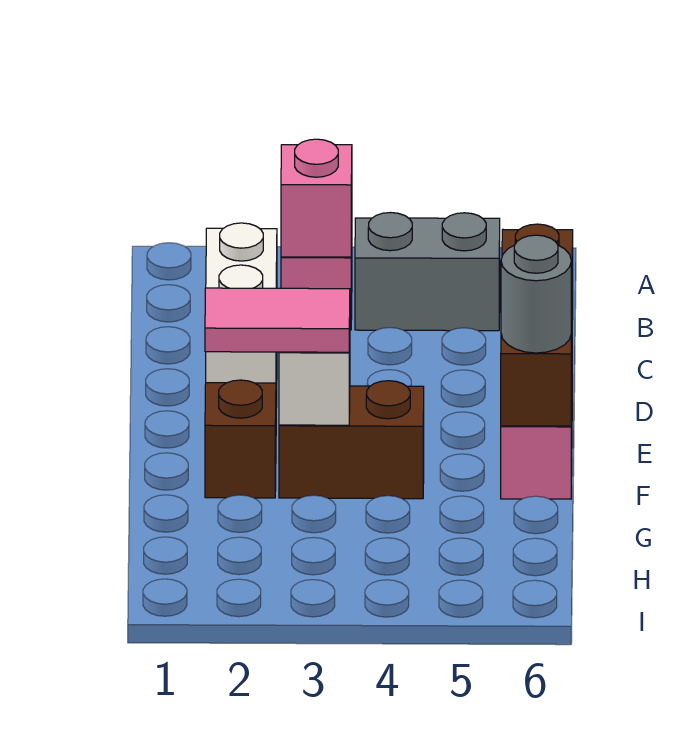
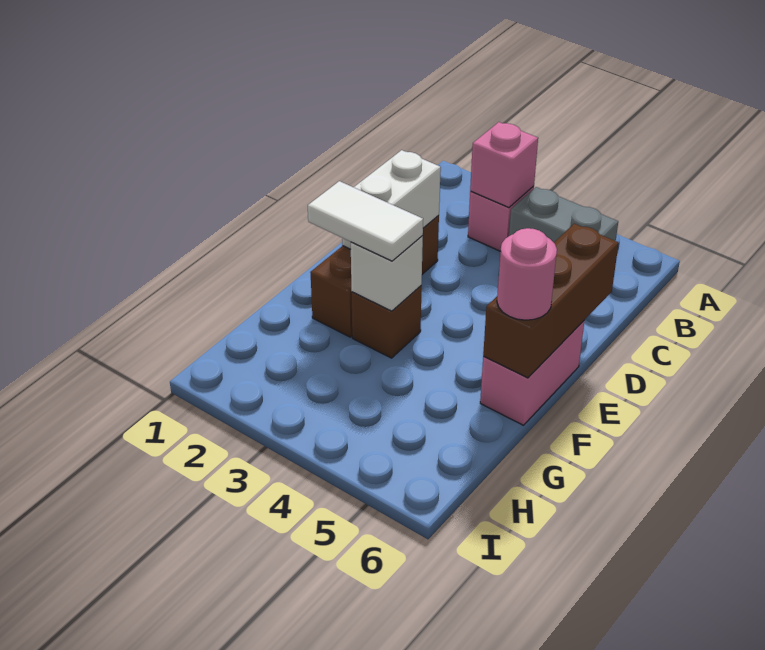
pink tile F2:F3 level 3 -> white tile F2:F3 level 3
brown brick F3:F4 level 1 -> brown brick F3 level 1
grey round brick F6 level 3 -> pink round brick F6 level 3

